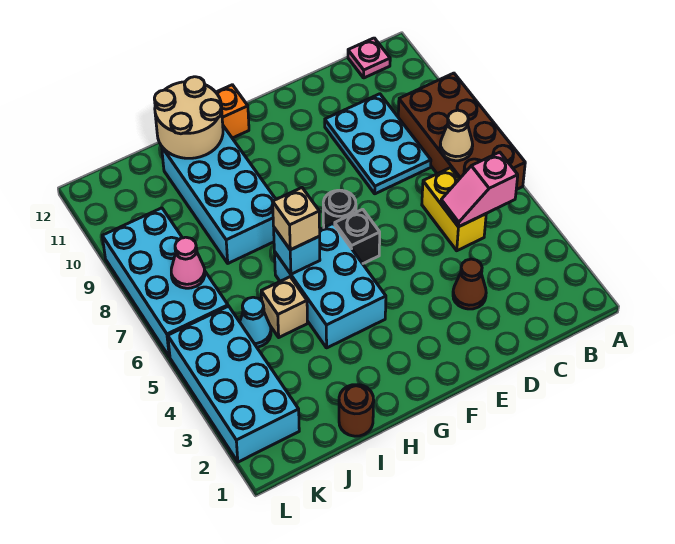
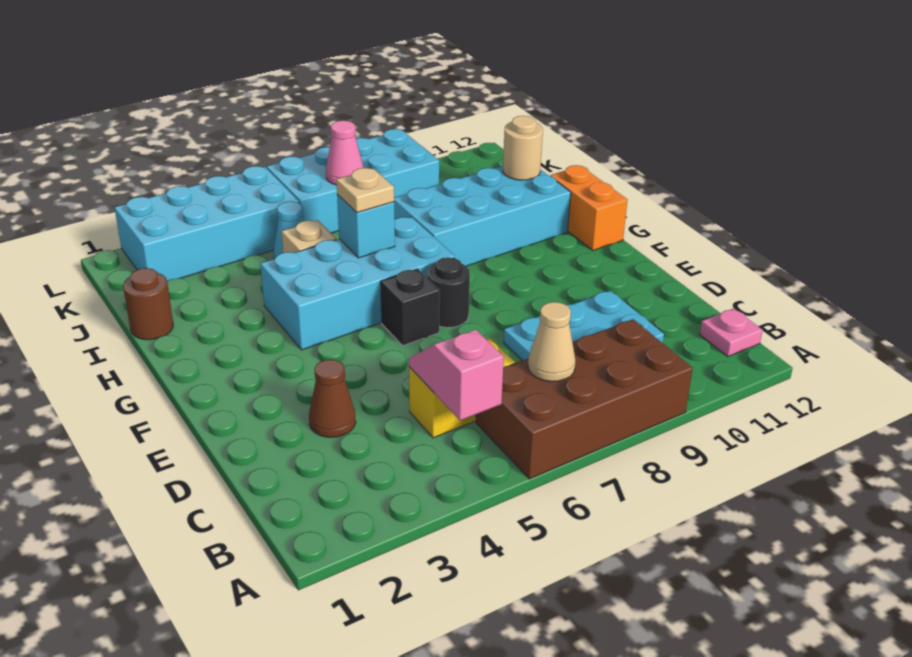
cyan brick G4:H6 level 1 -> cyan brick G4:H7 level 1
tan brick H6 level 3 -> tan plate H6 level 3
tan round brick H11:I12 level 2 -> tan round brick I11 level 2

